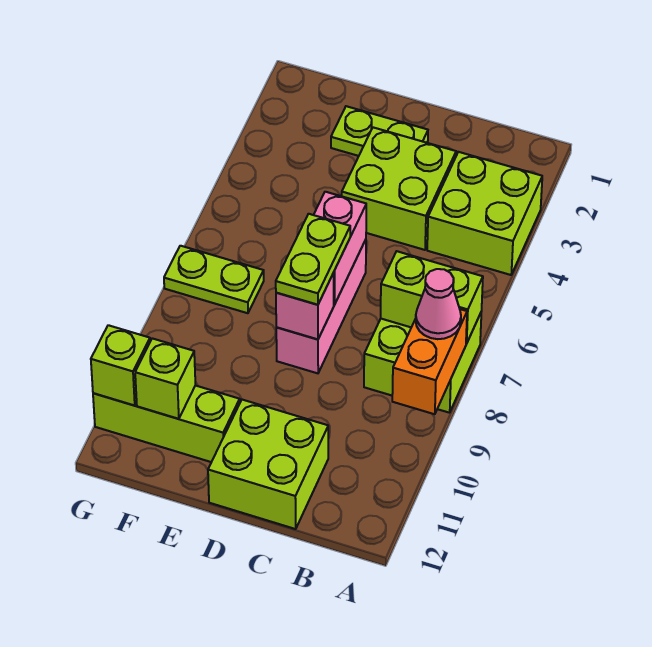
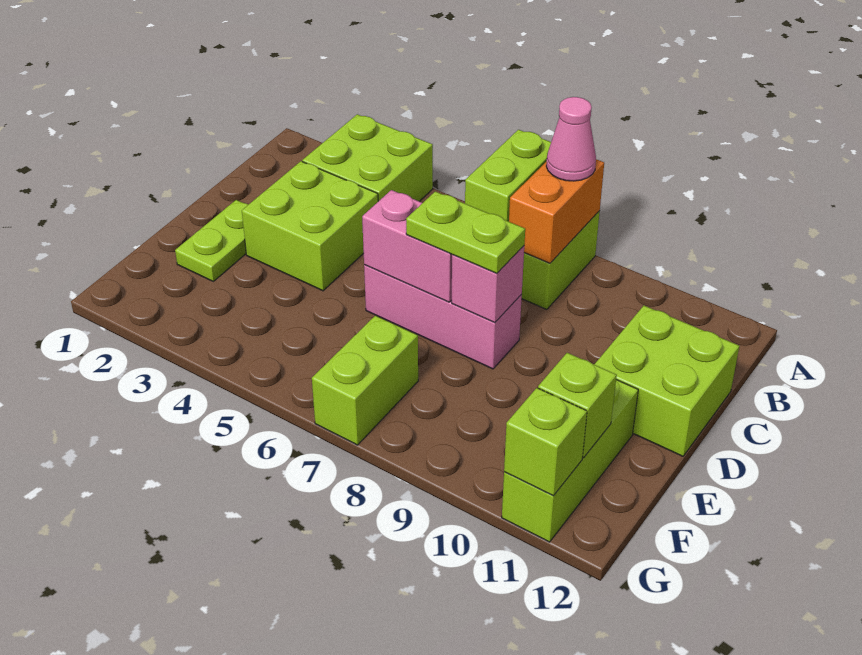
orange brick A8:A9 level 2 -> orange brick A8:B8 level 2
lime plate F7:G7 level 1 -> lime brick F7:G7 level 1

